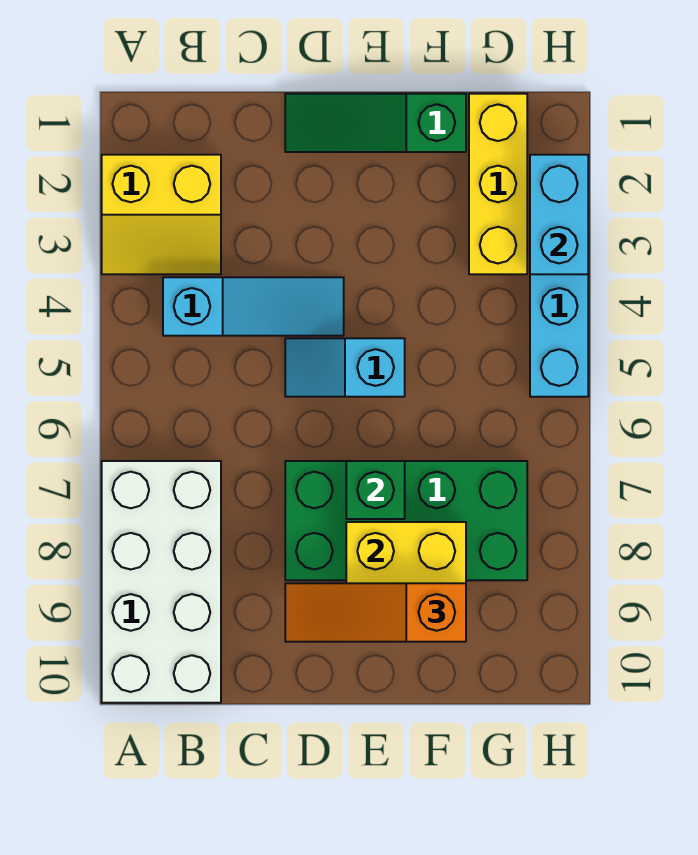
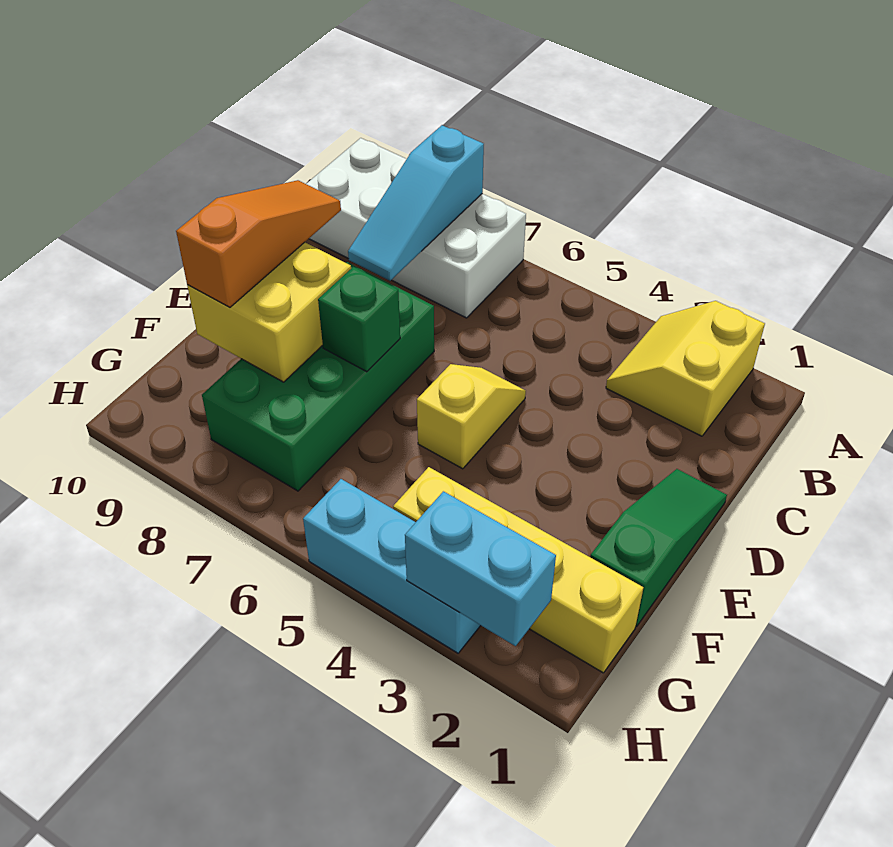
cyan slope B4:D4 level 1 top B -> cyan slope A8:C8 level 2 top A
cyan slope D5:E5 level 1 top E -> yellow slope D5:E5 level 1 top E
yellow brick G1:G3 level 1 -> yellow brick G1:G4 level 1

